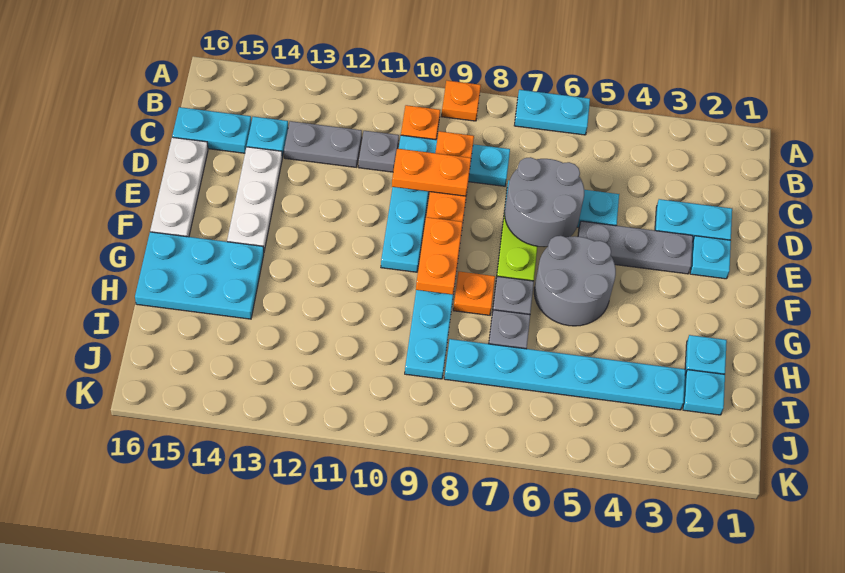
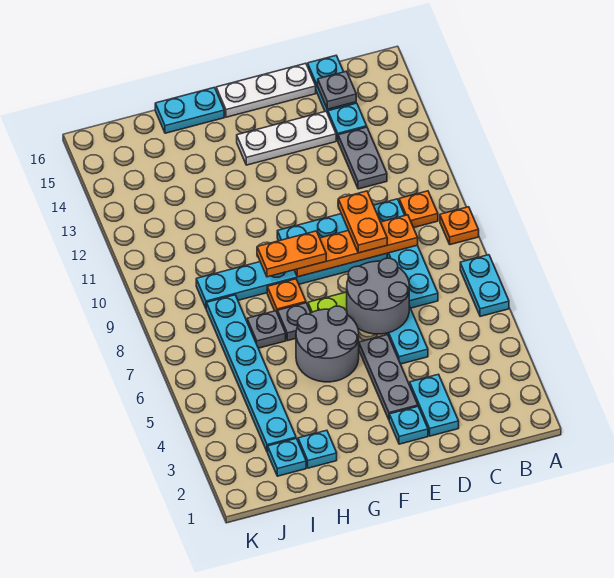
cyan plate C8:C10 level 1 -> cyan plate C7:C10 level 1
grey plate C11 level 1 -> grey plate C15 level 2
cyan plate G14:H16 level 1 -> cyan plate G16:H16 level 1

